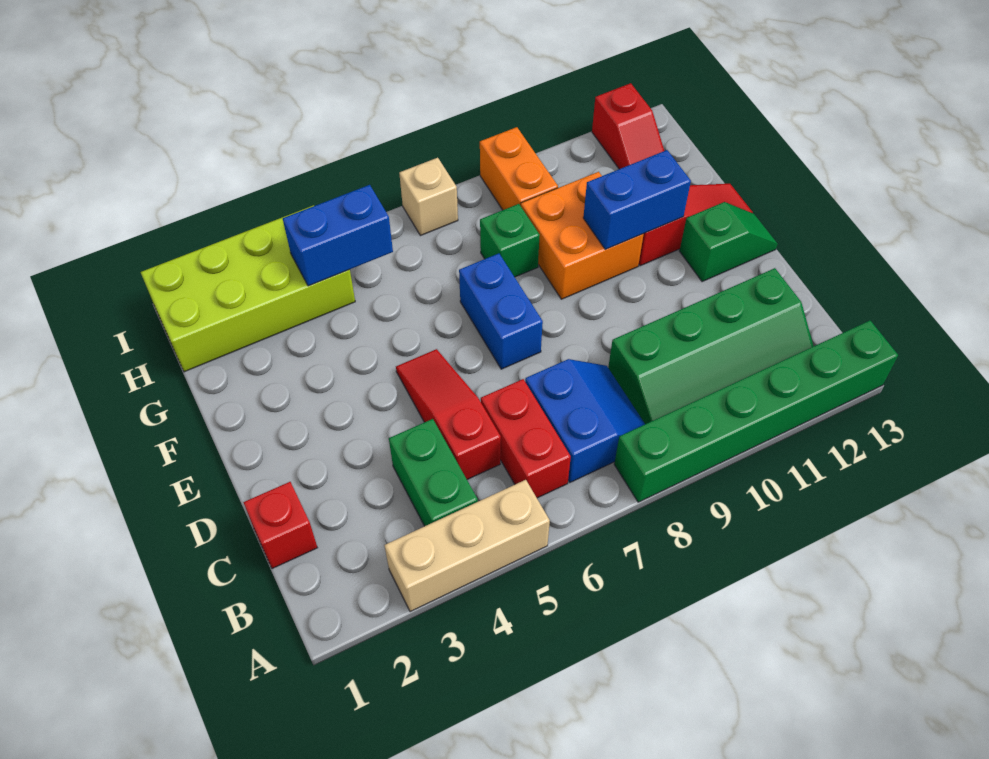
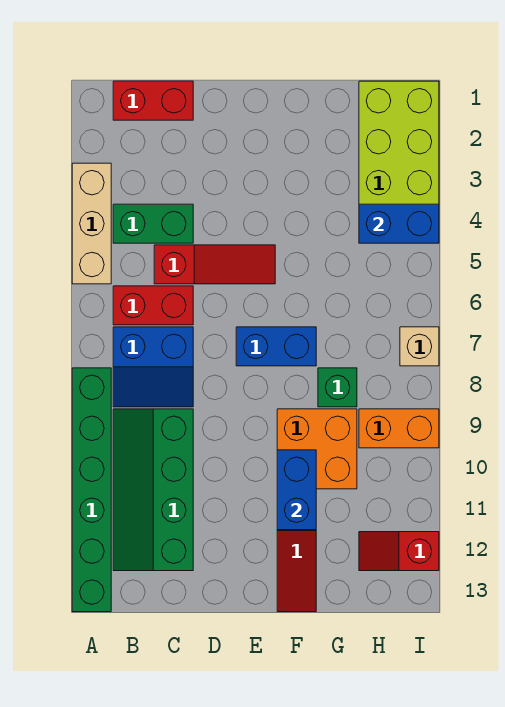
red brick C1 level 1 -> red brick B1:C1 level 1
green slope E12:E13 level 1 top 12 -> none
blue brick H4:H5 level 2 -> blue brick H4:I4 level 2

